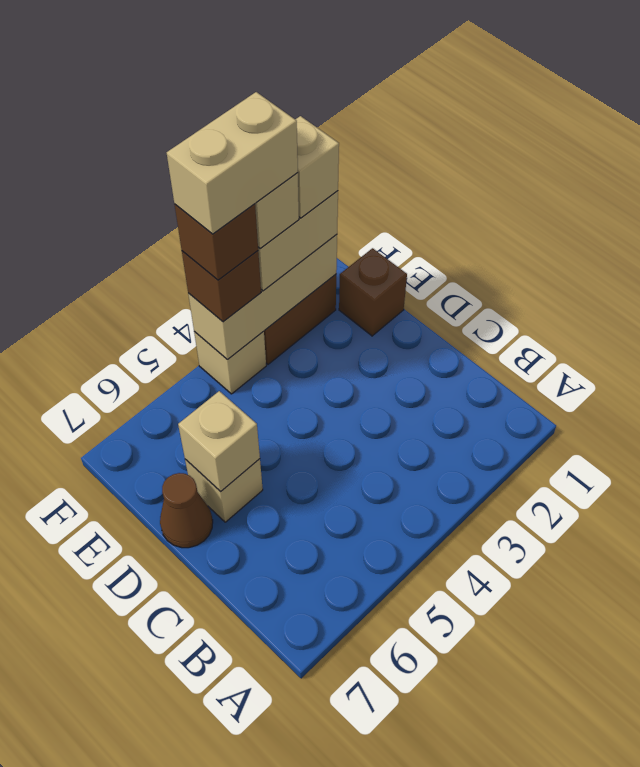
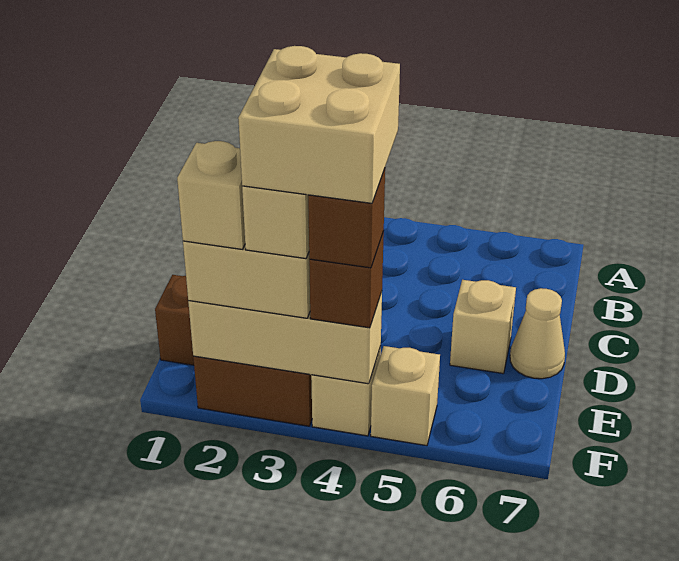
tan brick D6 level 2 -> tan brick F5 level 1
brown cone D7 level 1 -> tan cone D7 level 1
tan brick F3:F4 level 5 -> tan brick E3:F4 level 5

